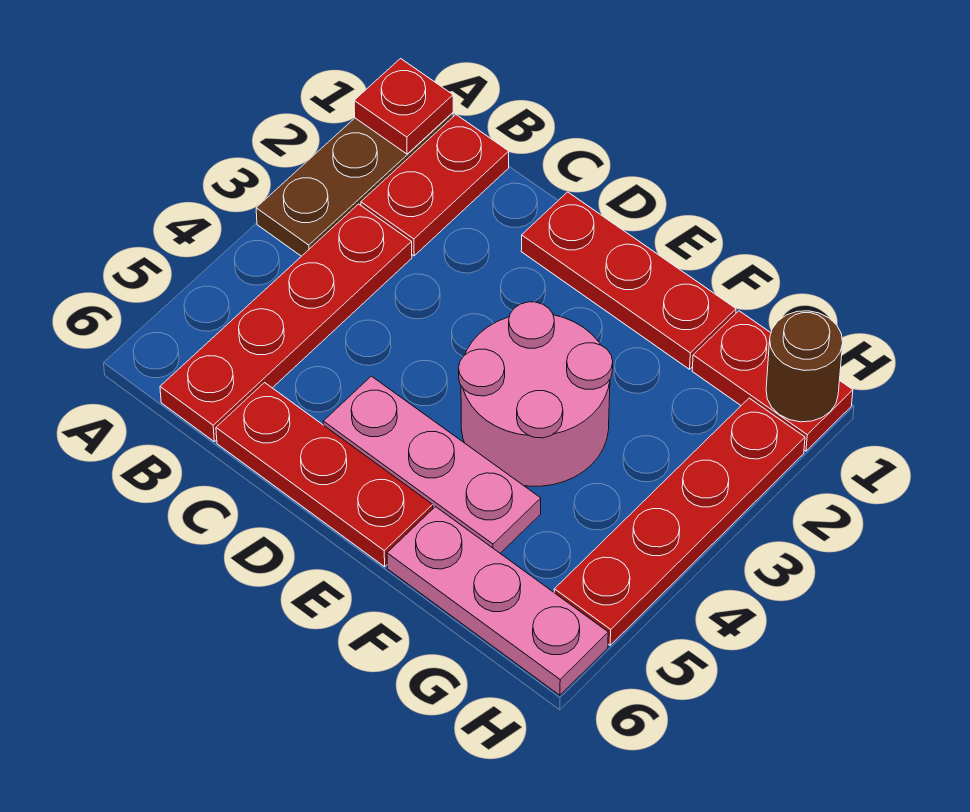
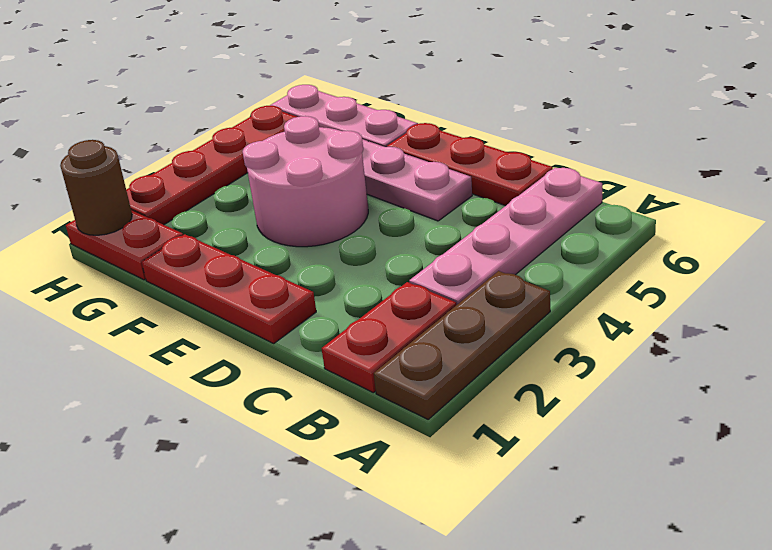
red plate A1 level 2 -> none
red plate B3:B6 level 1 -> pink plate B3:B6 level 1

